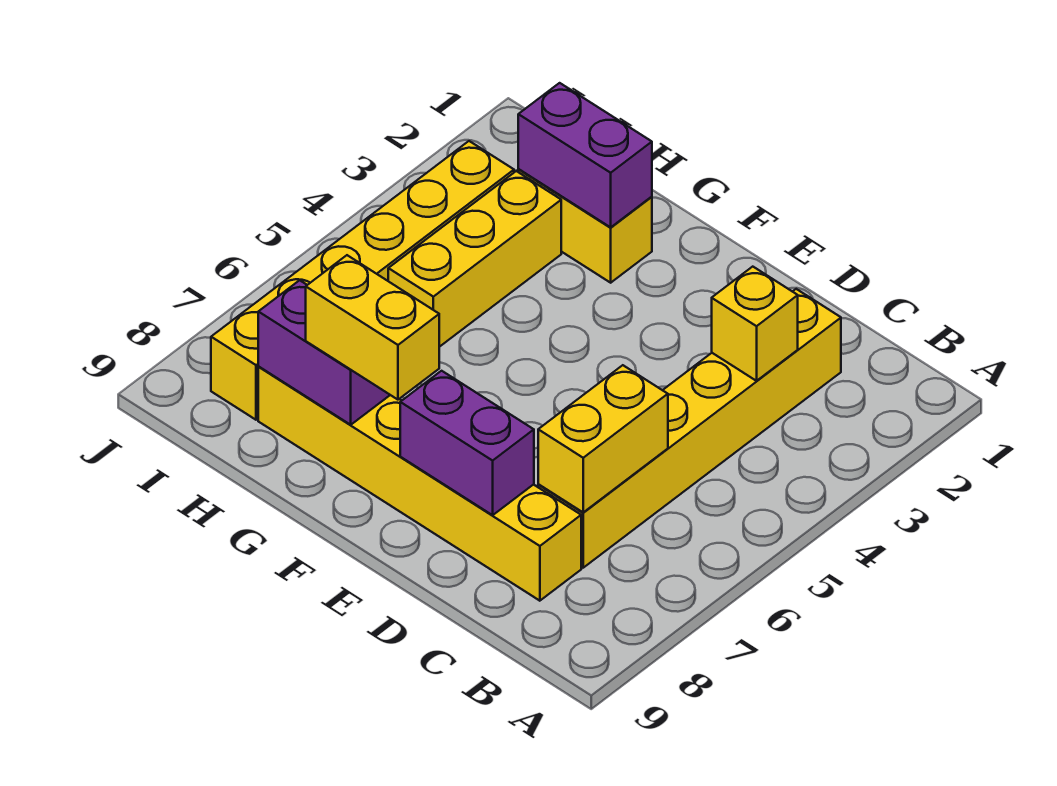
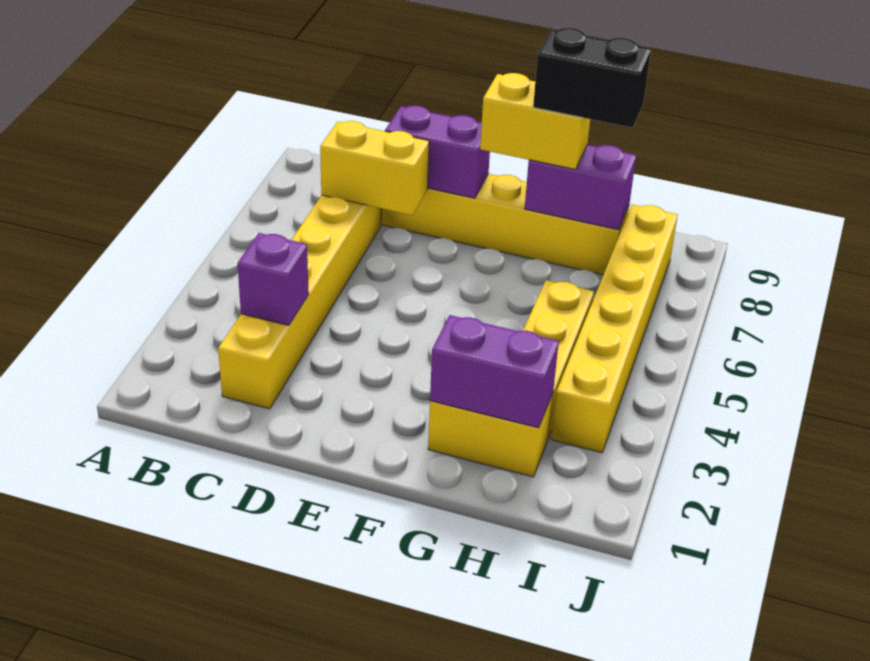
yellow brick C3 level 2 -> purple brick C3 level 2
yellow brick C6:C7 level 2 -> yellow brick C7:D7 level 2
none -> black brick G8:H8 level 4

